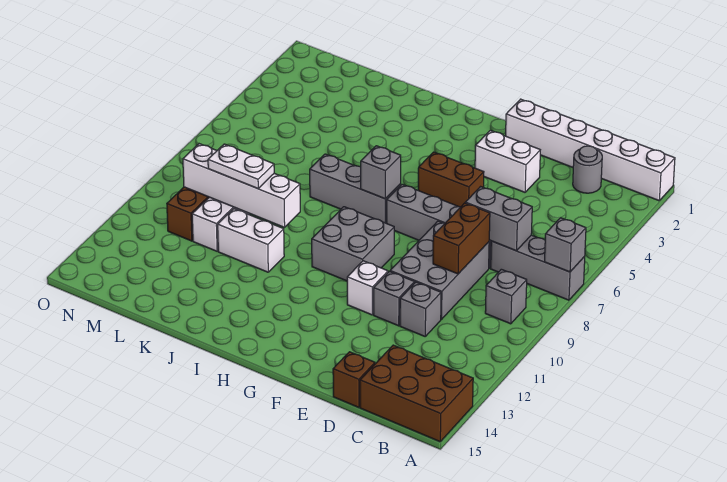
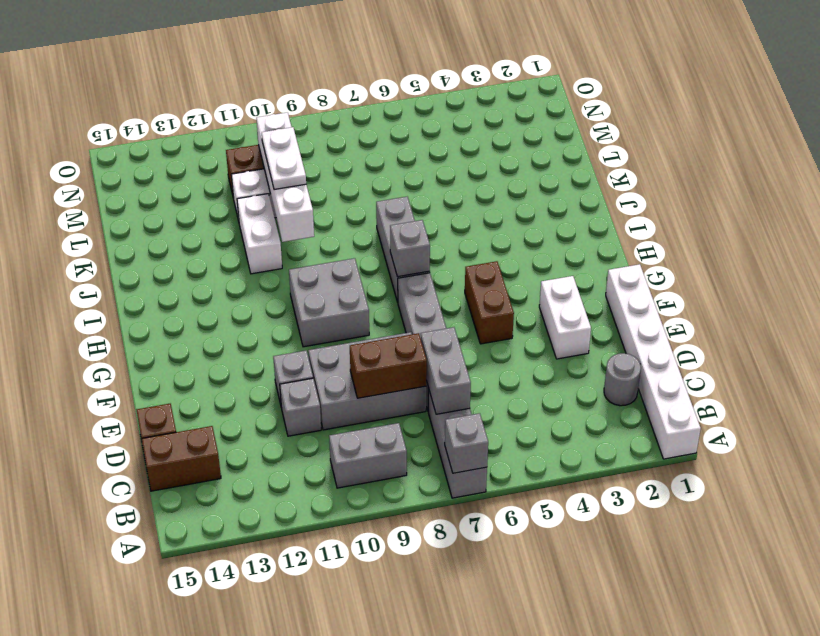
brown brick A14:C15 level 1 -> brown brick C14:C15 level 1
grey brick B9 level 1 -> grey brick B9:B10 level 1
white brick F11 level 1 -> none

